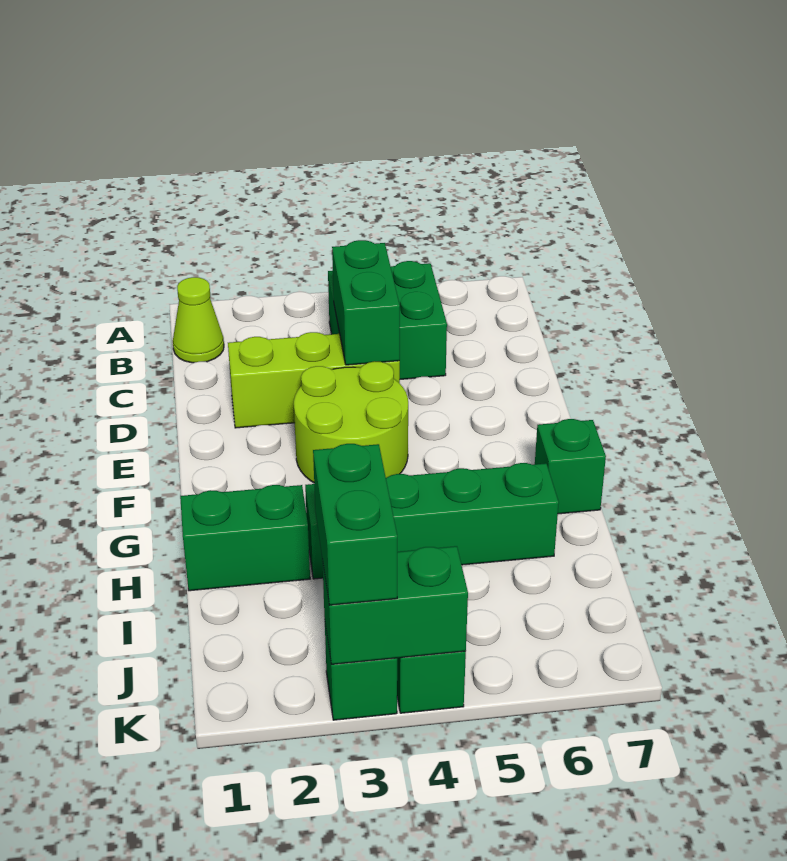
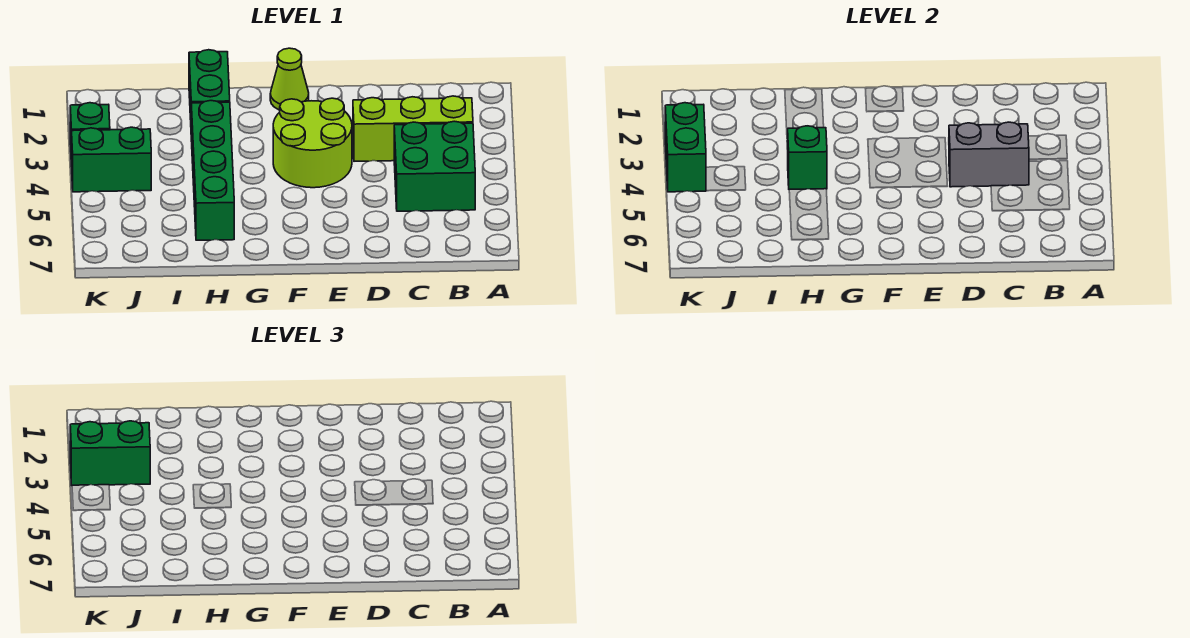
lime cone B1 level 1 -> lime cone F1 level 1
green brick C4:D4 level 2 -> grey brick C4:D4 level 2
lime brick D2:D4 level 1 -> lime brick B3:D3 level 1
green brick G7 level 1 -> green brick H4 level 2

